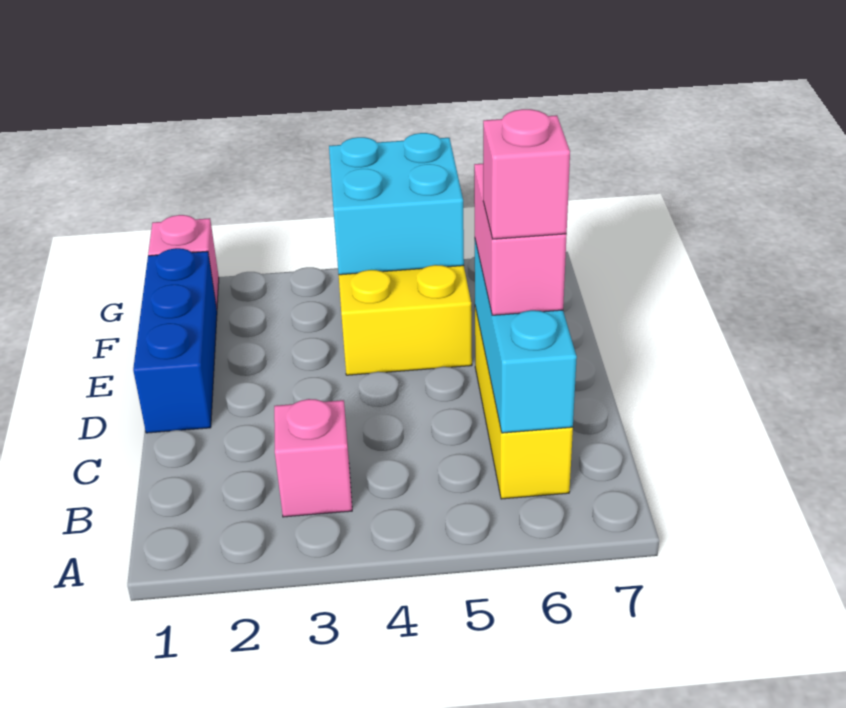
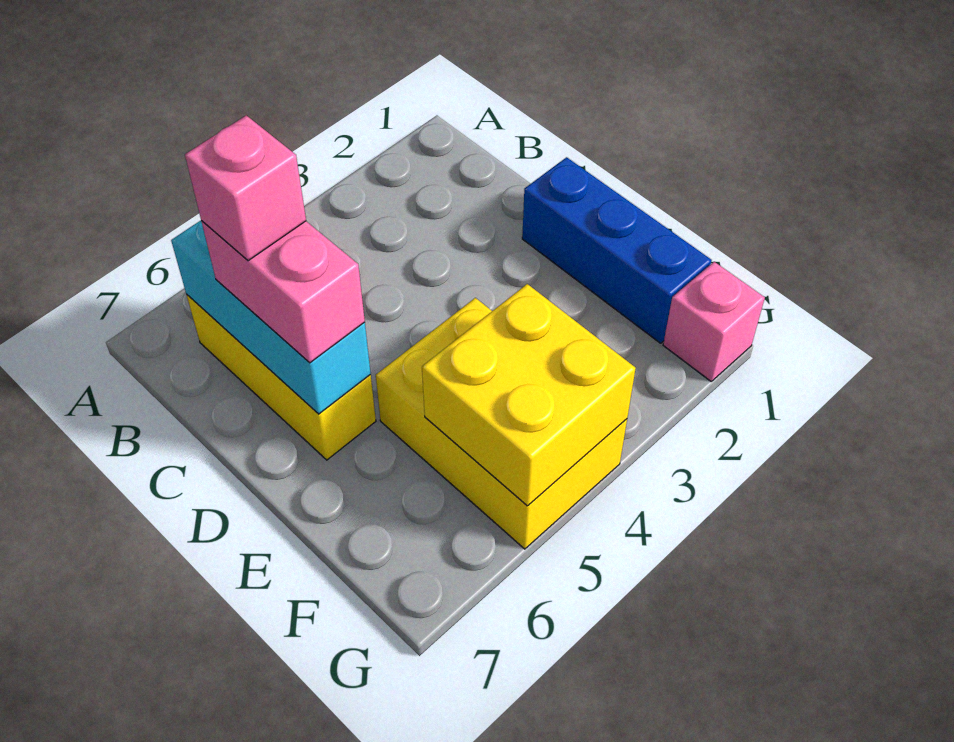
pink brick B3 level 1 -> none
cyan brick F4:G5 level 2 -> yellow brick F4:G5 level 2

